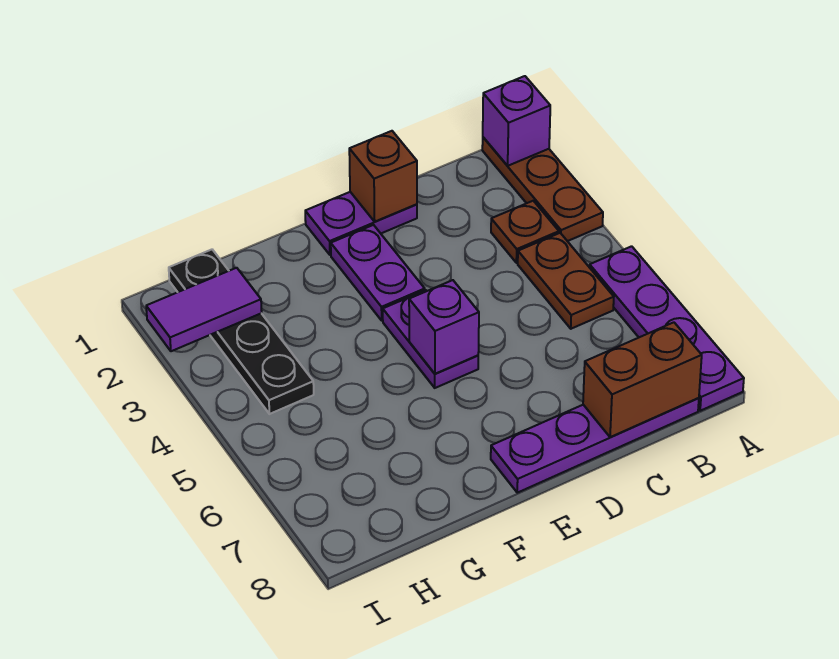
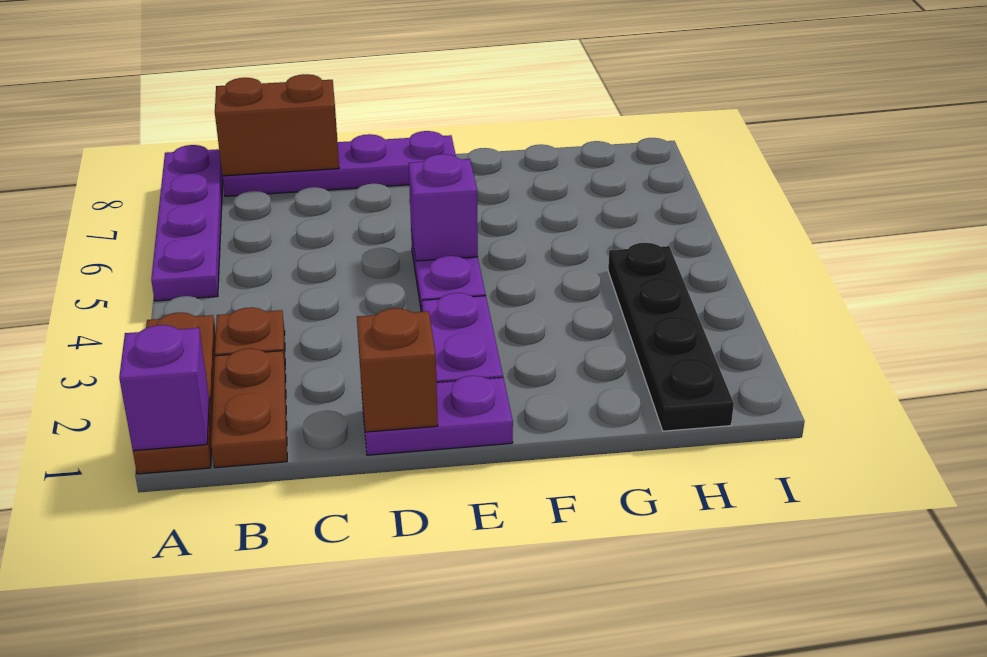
brown plate B4:B5 level 1 -> brown plate B1:B2 level 1
purple tile H2:I2 level 2 -> none

